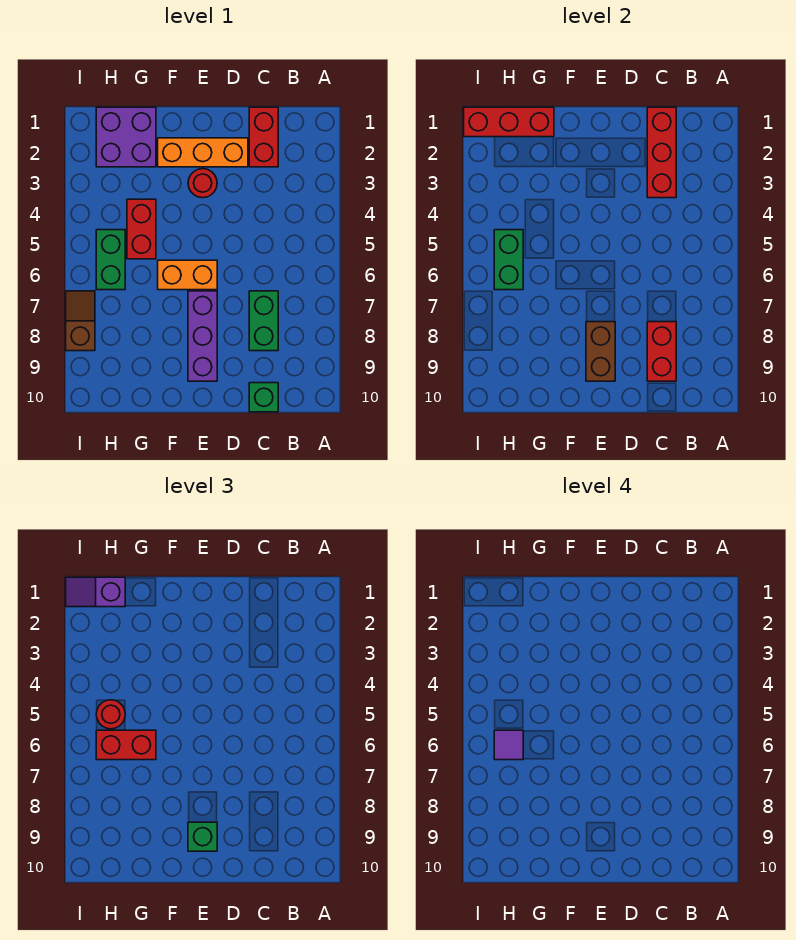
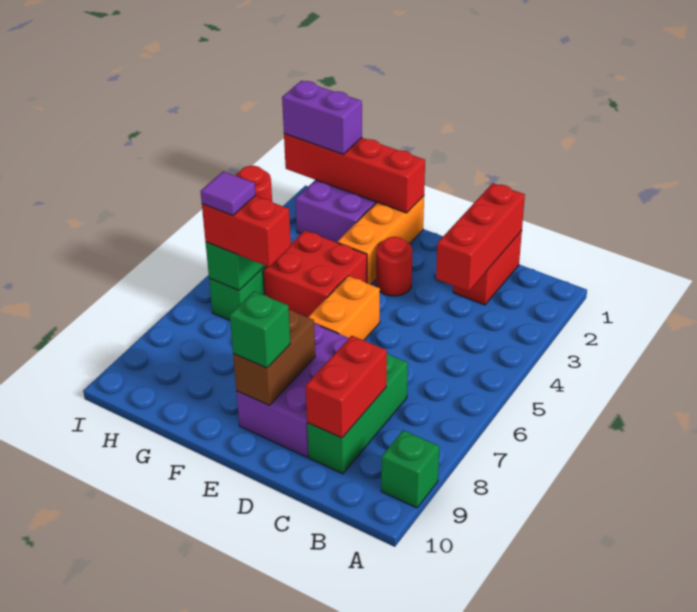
green brick C7:C8 level 1 -> green brick C7:C9 level 1
green brick C10 level 1 -> green brick A9 level 1
orange brick D2:F2 level 1 -> orange brick F1:F3 level 1
orange brick E6:F6 level 1 -> orange brick E5:E6 level 1
purple brick E7:E9 level 1 -> purple brick D7:E9 level 1
red brick G1:I1 level 2 -> red brick F1:I1 level 2
red brick G4:G5 level 1 -> red brick F4:G5 level 1
purple slope H1:I1 level 3 top H -> purple brick H1:I1 level 3
brown slope I7:I8 level 1 top 8 -> none

